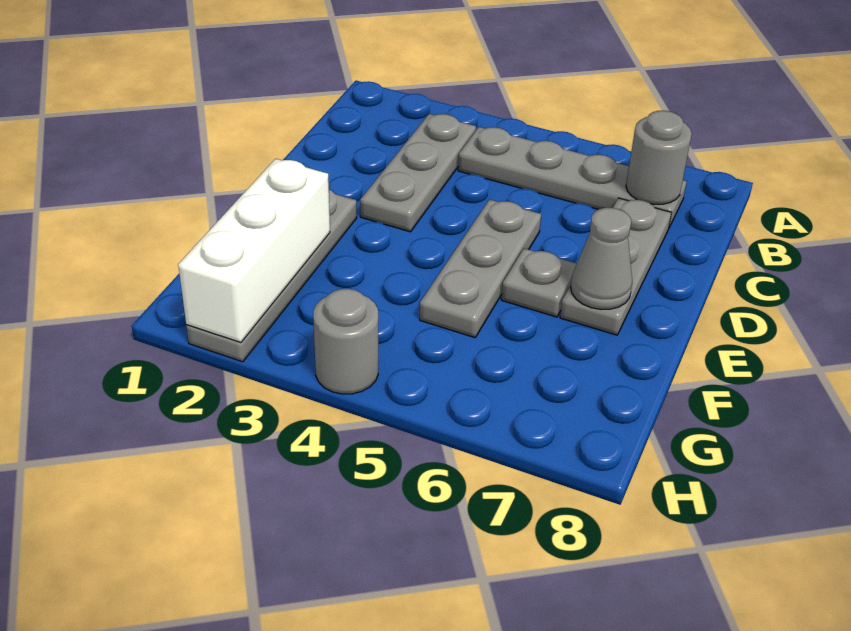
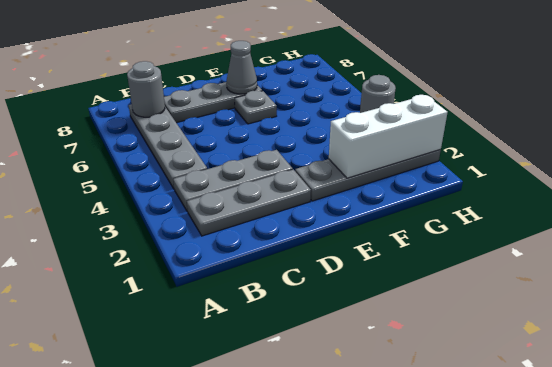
grey plate D5:F5 level 1 -> grey plate B2:D2 level 1

